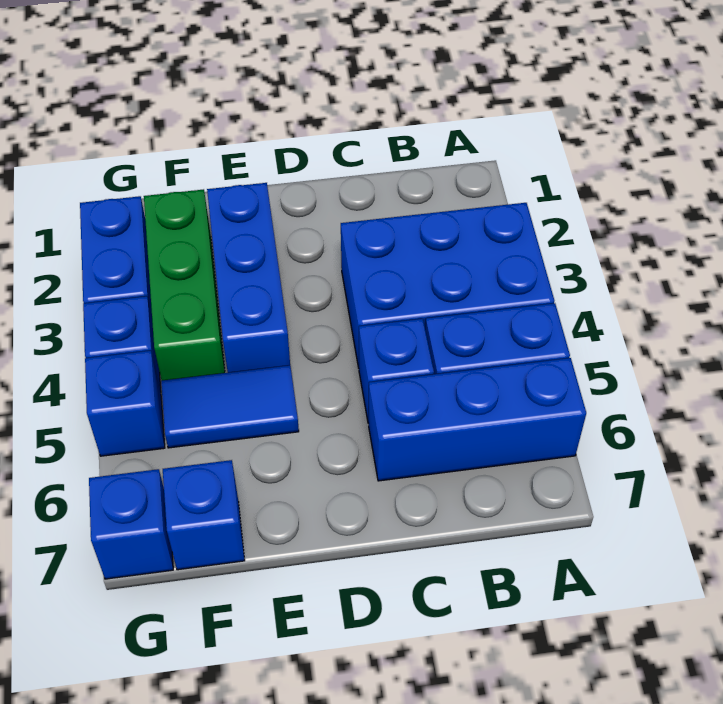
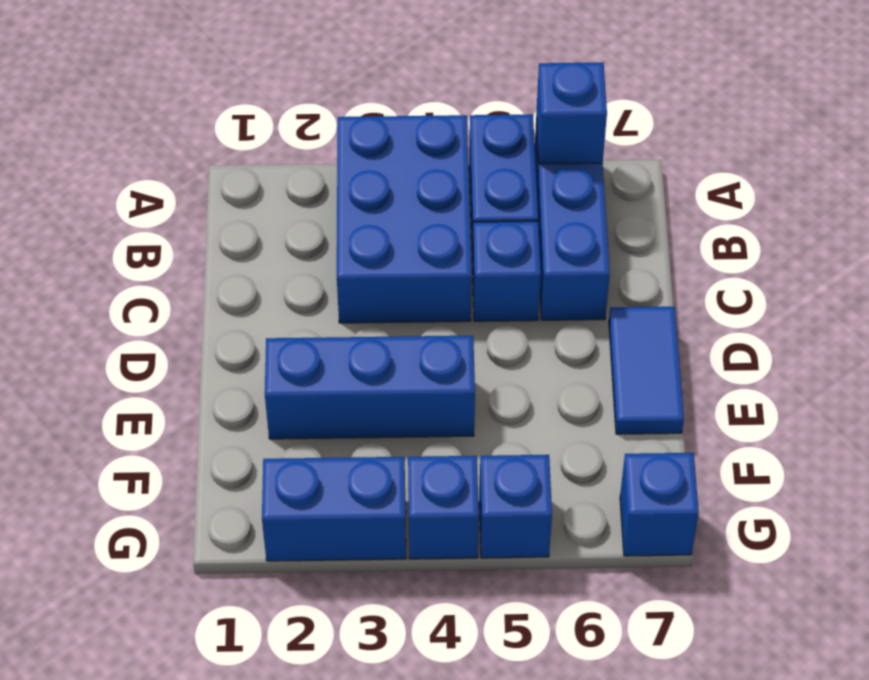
blue tile E5:F5 level 1 -> blue tile D7:E7 level 1
green brick F2:F4 level 1 -> none
blue brick F7 level 1 -> blue brick A6 level 2

